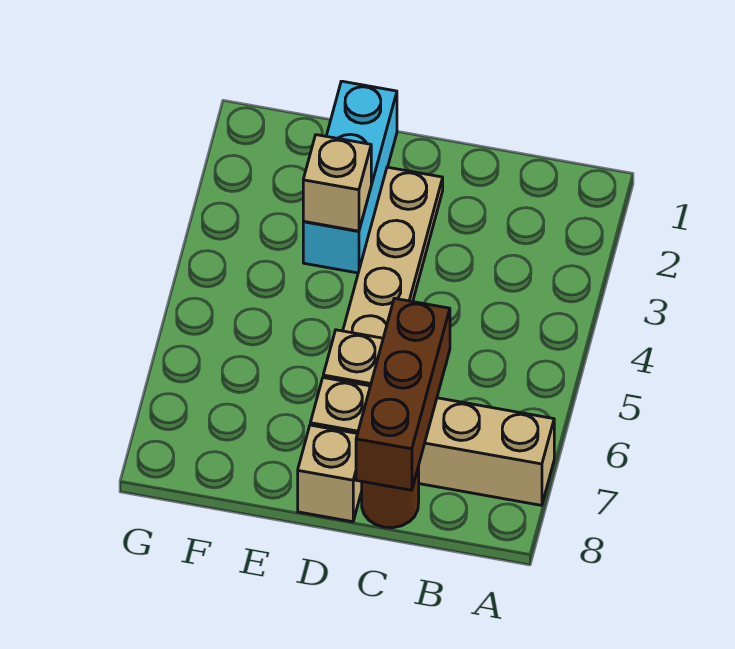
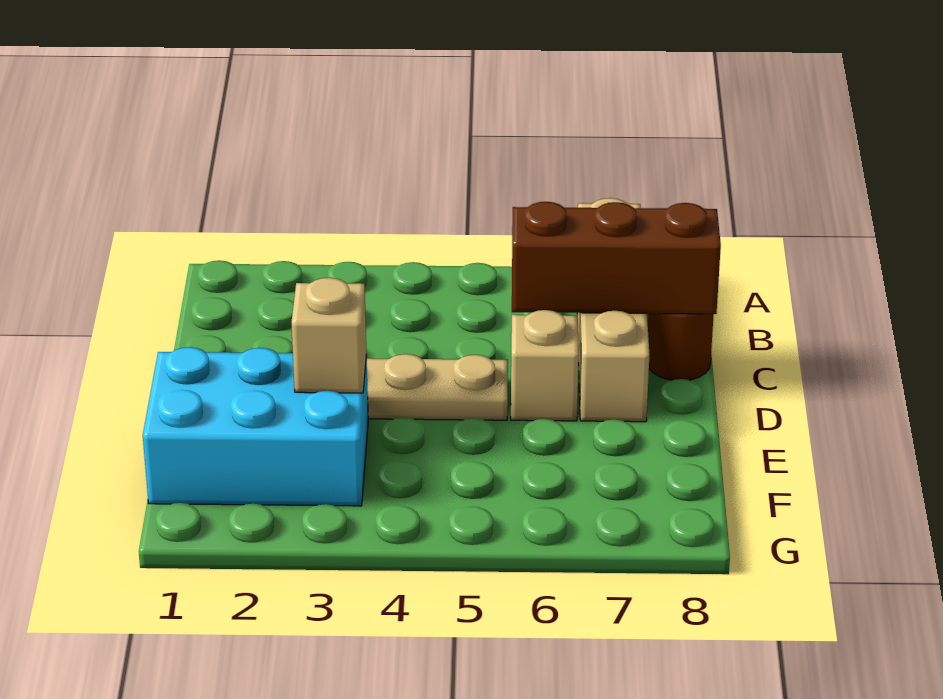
tan brick D8 level 1 -> none
cyan brick E1:E3 level 1 -> cyan brick E1:F3 level 1

